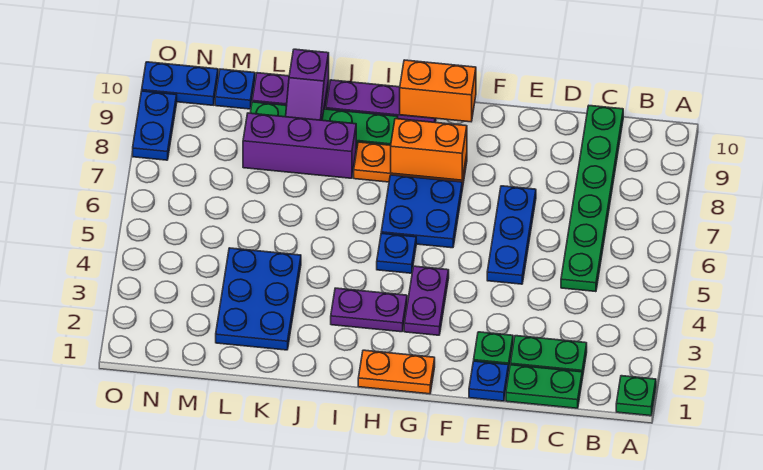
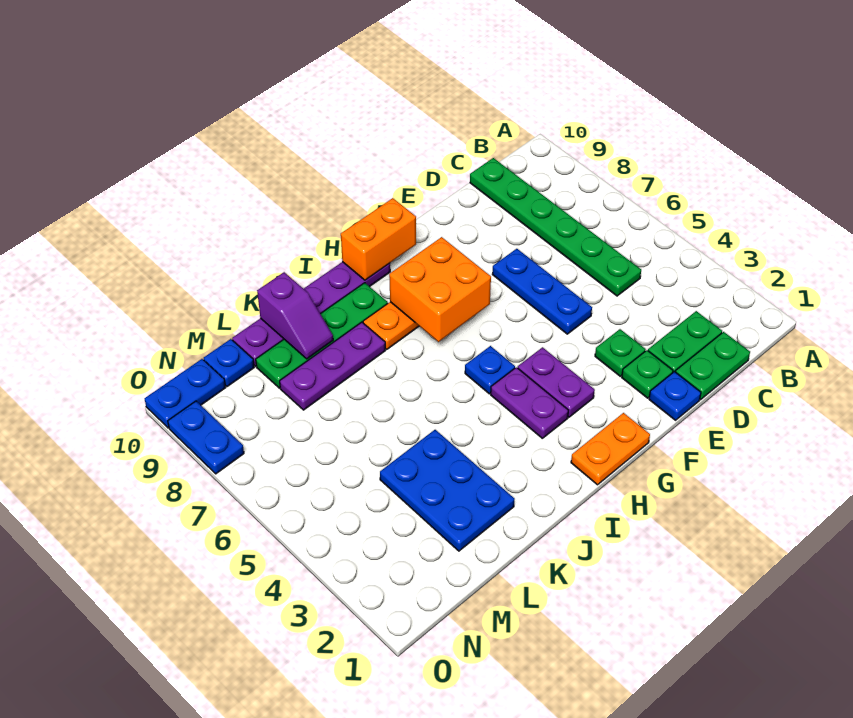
green plate A1 level 1 -> green plate E3 level 1
blue plate G6:H7 level 1 -> none
orange brick G8:H8 level 2 -> orange brick G7:H8 level 2
purple plate H3:I3 level 1 -> purple plate H3:H4 level 1
purple brick J8:L8 level 1 -> purple plate J8:L8 level 1

